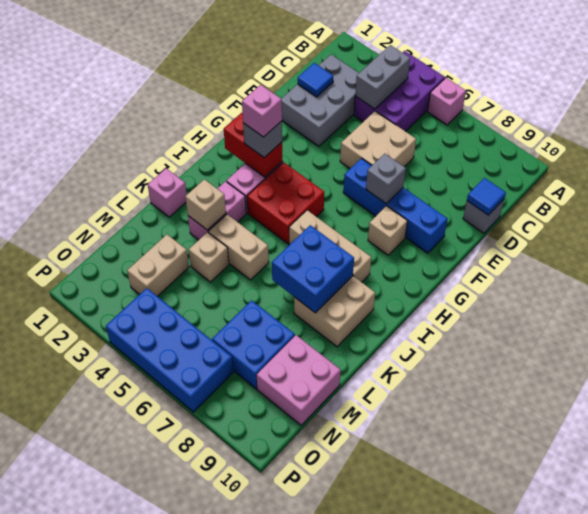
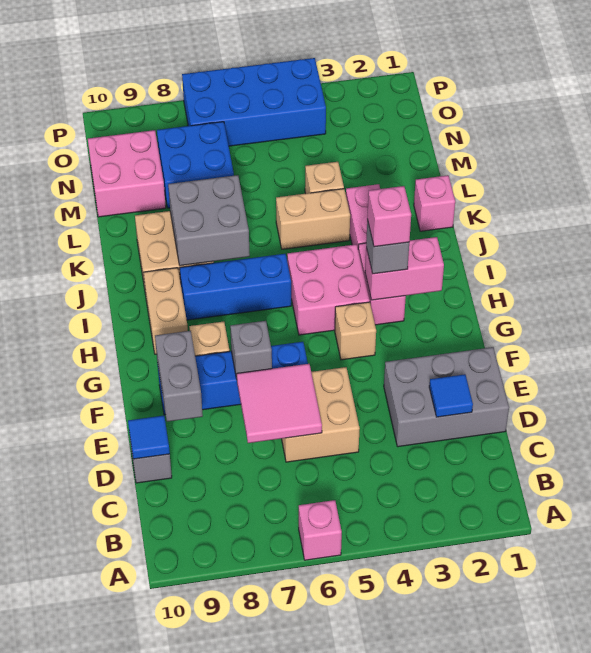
purple brick A4:C5 level 1 -> none
grey brick B4:C4 level 2 -> grey brick E9:F9 level 2
grey brick C2:E3 level 1 -> grey brick D1:E3 level 1
none -> pink tile D6:E7 level 2
red brick H2:H3 level 2 -> pink brick H2:H3 level 2
red brick H4:I5 level 1 -> pink brick H4:I5 level 1
tan brick I6:I8 level 1 -> blue brick I6:I8 level 1
blue brick J7:K8 level 2 -> grey brick J7:K8 level 2
tan brick K3 level 2 -> tan brick G4 level 1
tan brick M3:N3 level 1 -> tan brick H9:I9 level 1

